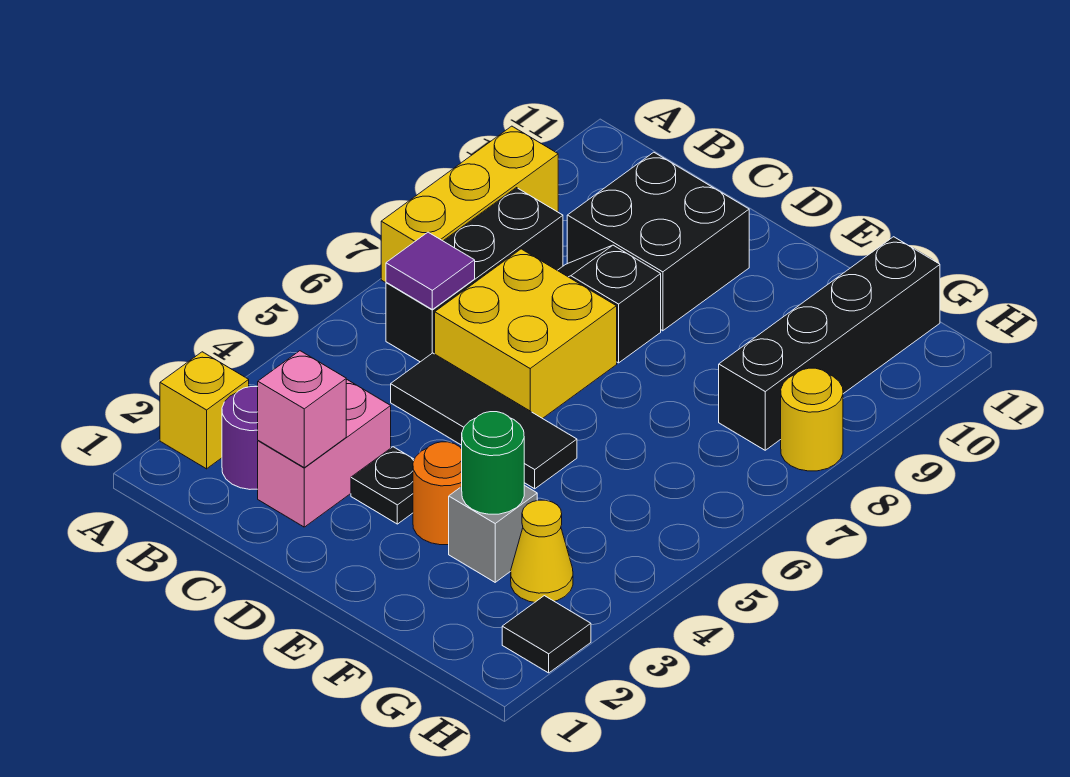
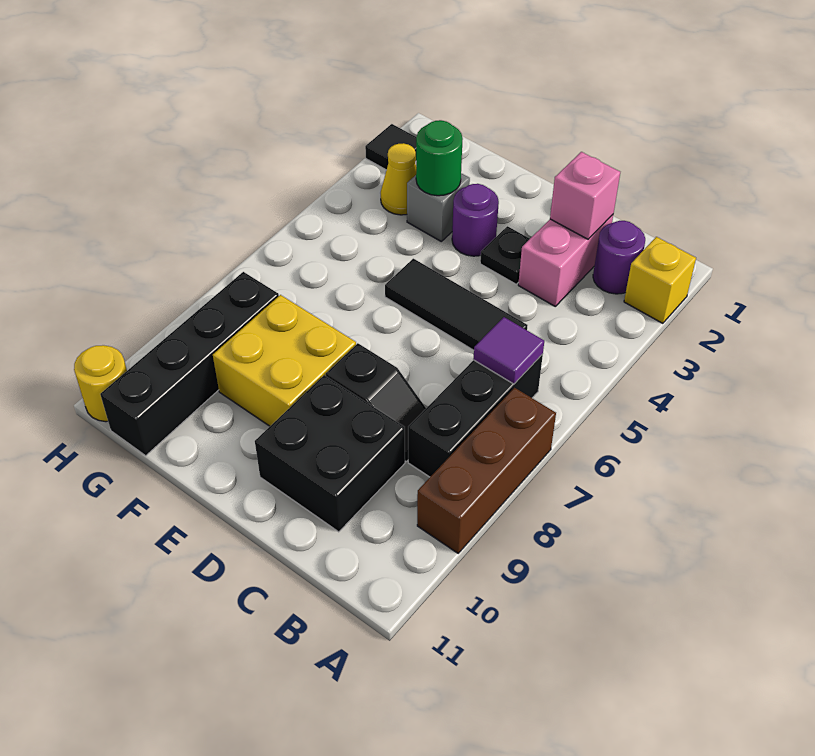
yellow brick A7:A9 level 1 -> brown brick A7:A9 level 1
yellow brick C6:D7 level 1 -> yellow brick E8:F9 level 1
orange round brick E3 level 1 -> purple round brick E3 level 1
yellow round brick H8 level 1 -> yellow round brick H11 level 1

